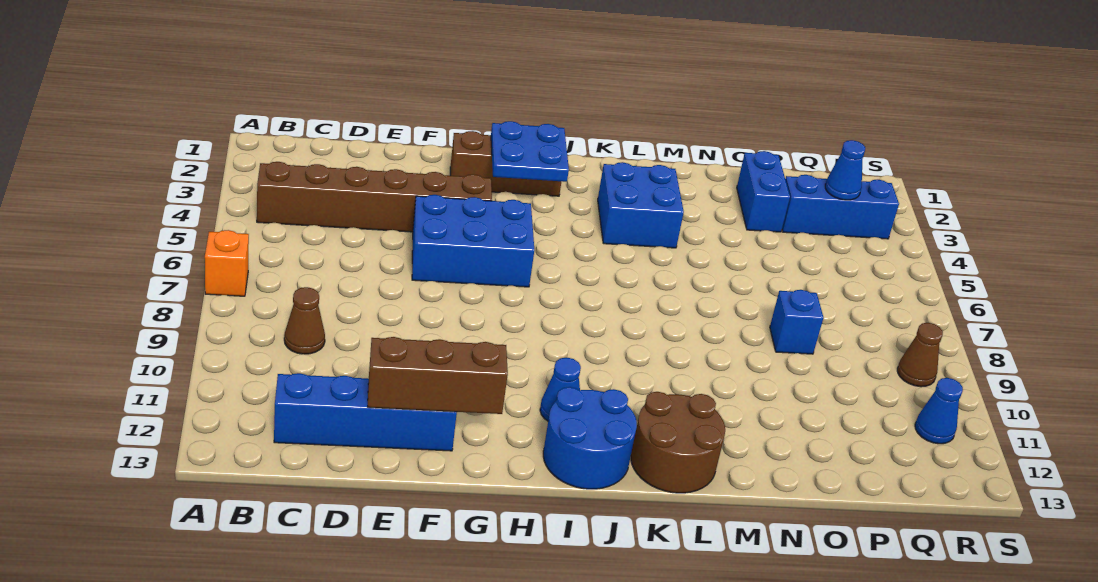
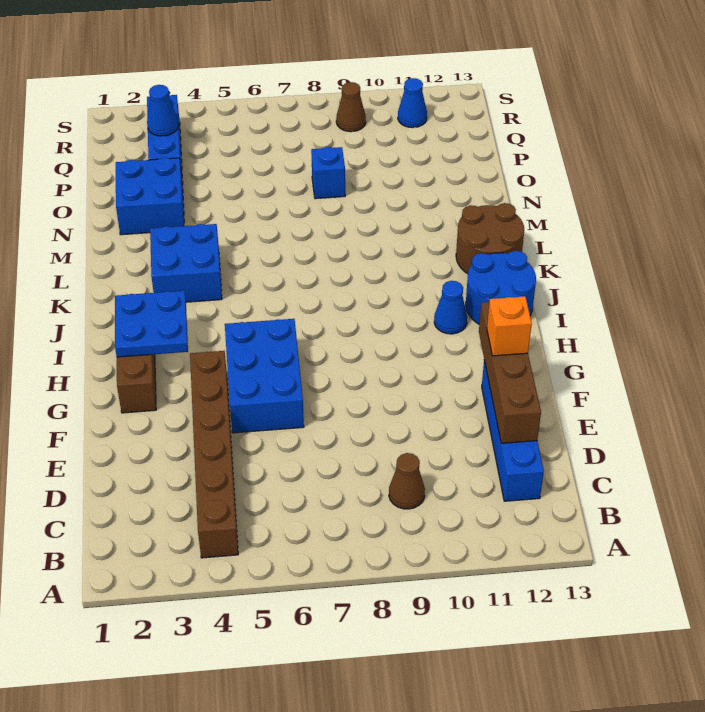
orange brick A7 level 1 -> orange brick F12 level 3
brown brick E12:G12 level 2 -> brown brick D12:G12 level 2
blue brick O2:O3 level 1 -> blue brick N2:O3 level 1

